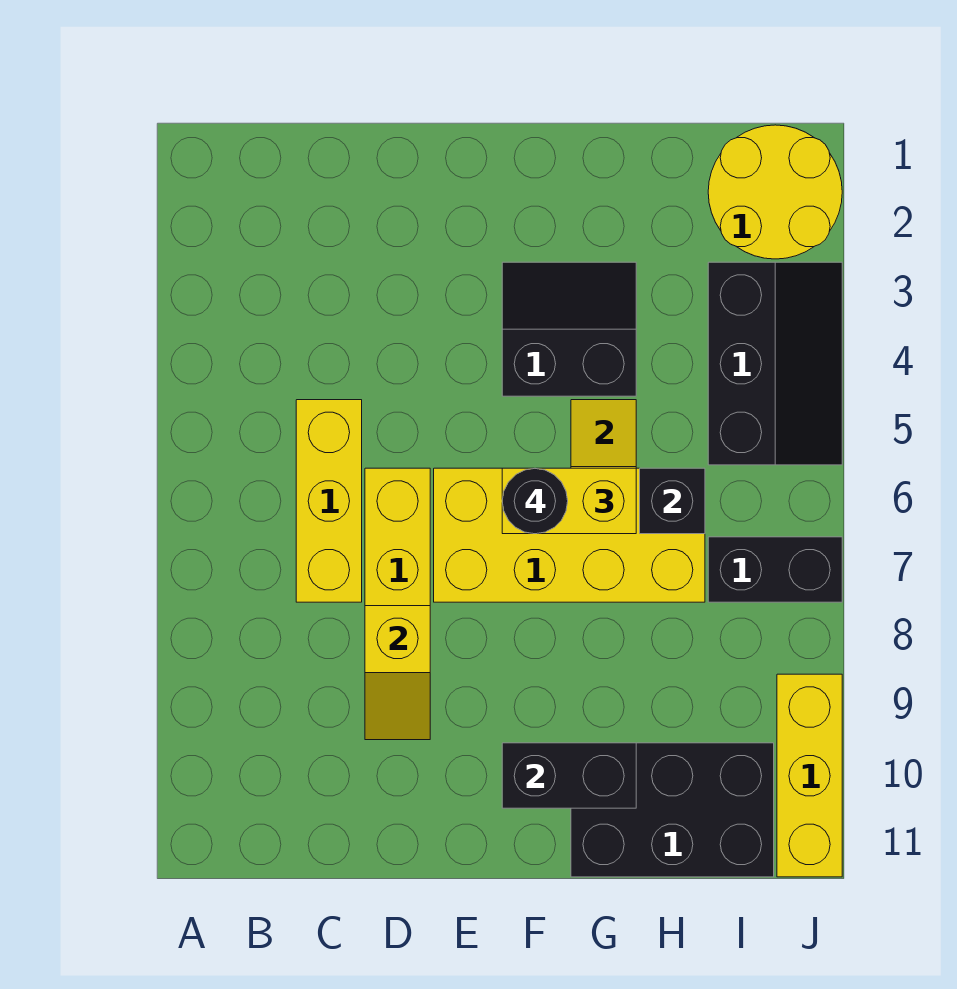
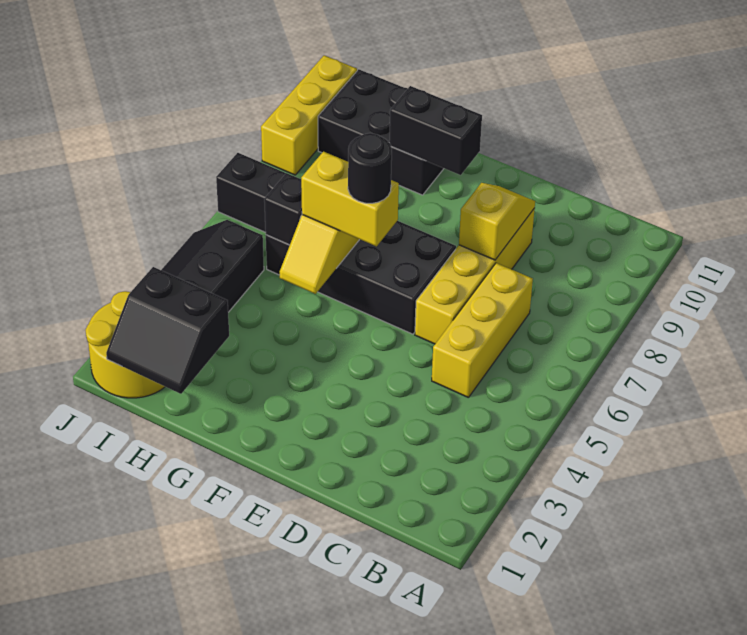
yellow brick E6:H7 level 1 -> black brick E6:H7 level 1
black slope F3:G4 level 1 top 4 -> black slope H1:I2 level 2 top 2

